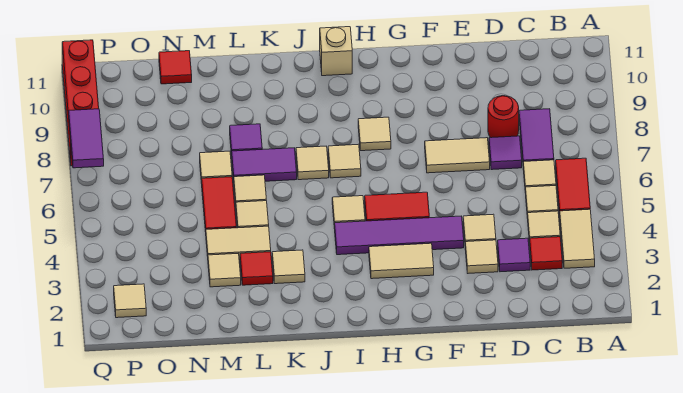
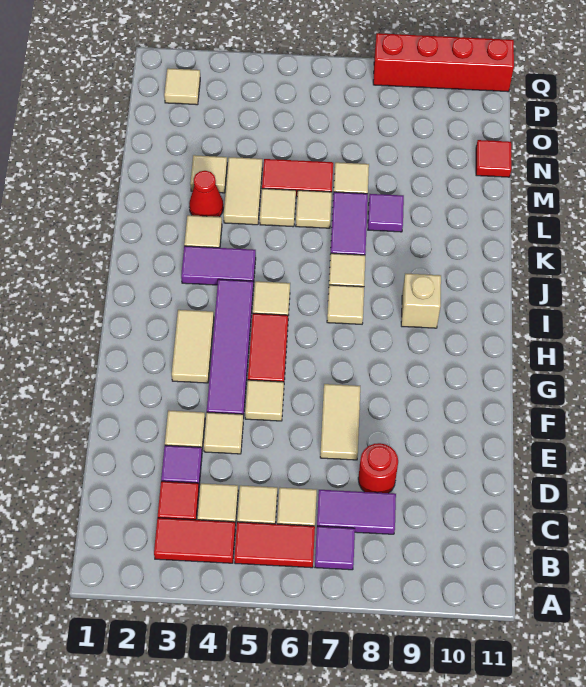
tan tile B3:B4 level 1 -> red tile B3:B4 level 1
purple tile D7 level 1 -> purple tile B7 level 1
tan tile H8 level 1 -> tan tile F5 level 1
tan brick I11 level 1 -> tan brick I9 level 1
red tile L3 level 1 -> red cone L3 level 1
purple tile Q7:Q8 level 2 -> purple tile J3:J4 level 1

